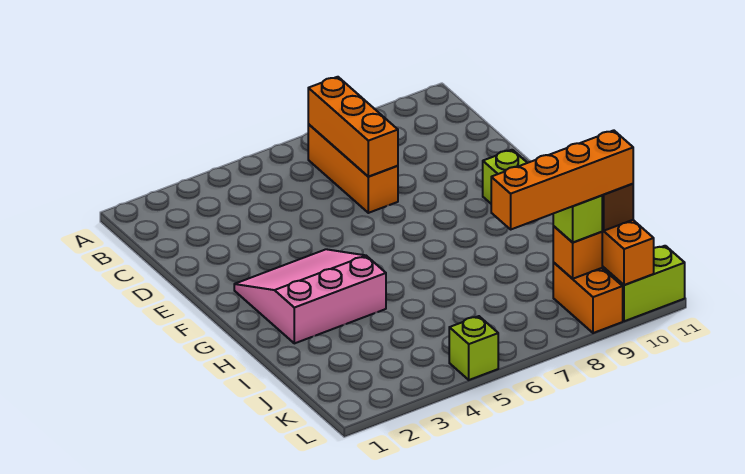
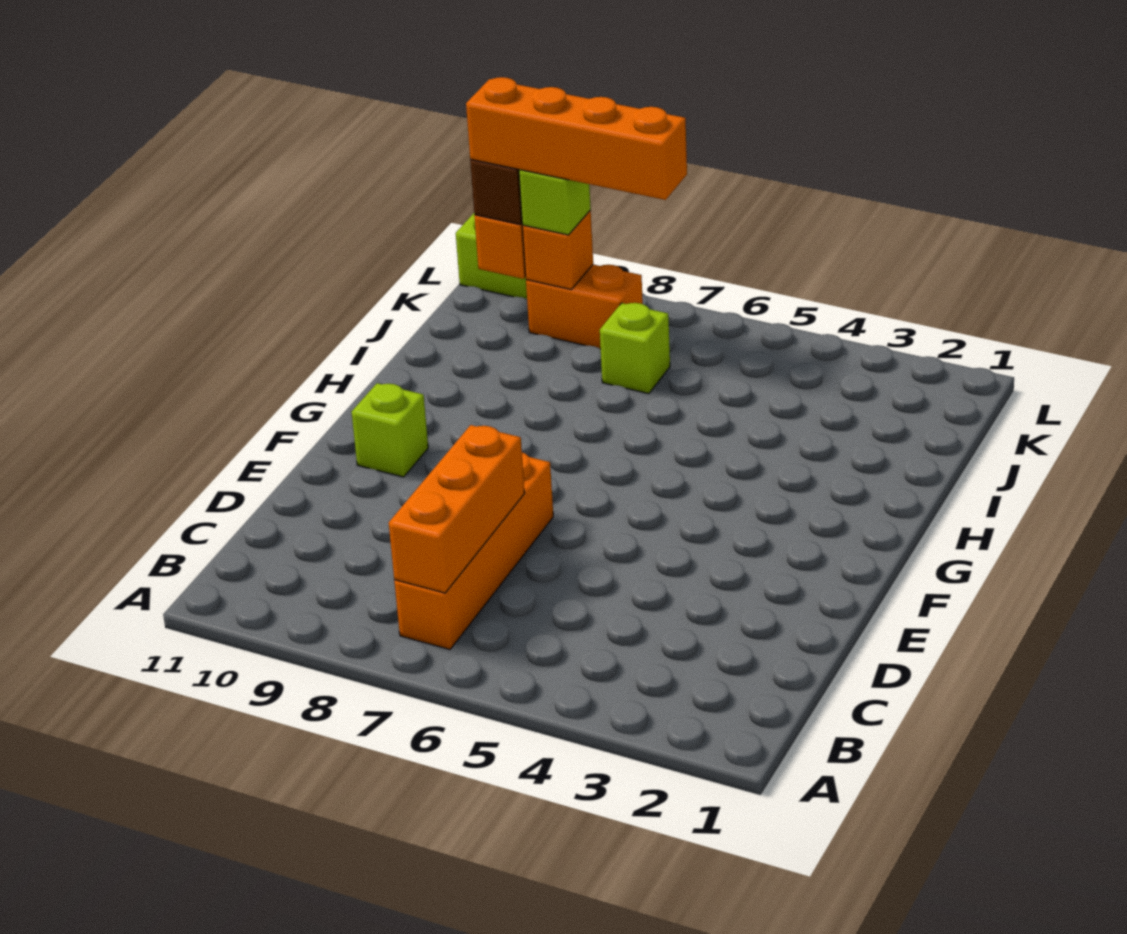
orange brick B7:D7 level 1 -> orange brick B7:E7 level 1
pink slope F2:H4 level 1 top H -> none
orange brick K9:L9 level 1 -> orange brick K8:K9 level 1
lime brick L5 level 1 -> lime brick J7 level 1

